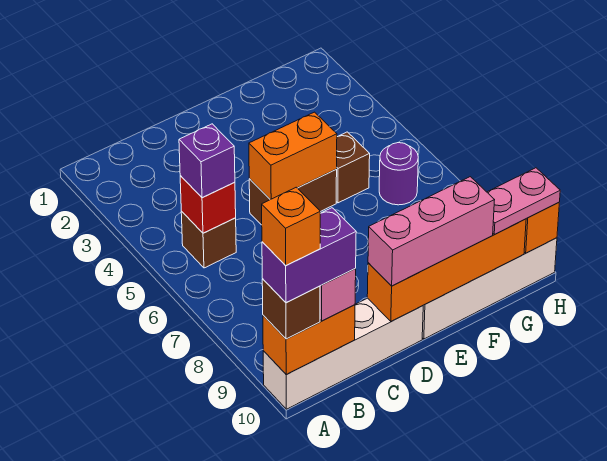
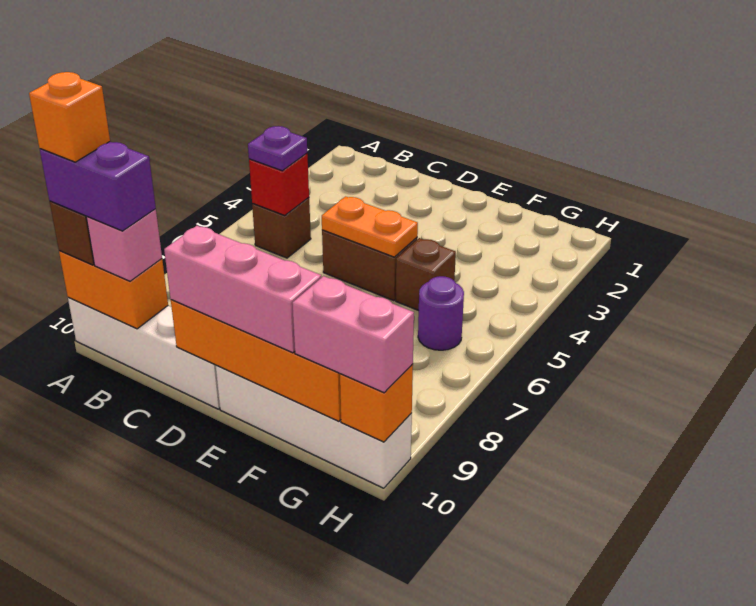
purple brick B5 level 3 -> purple plate B5 level 3
orange brick D5:E5 level 2 -> orange plate D5:E5 level 2
pink plate G10:H10 level 3 -> pink brick G10:H10 level 3

